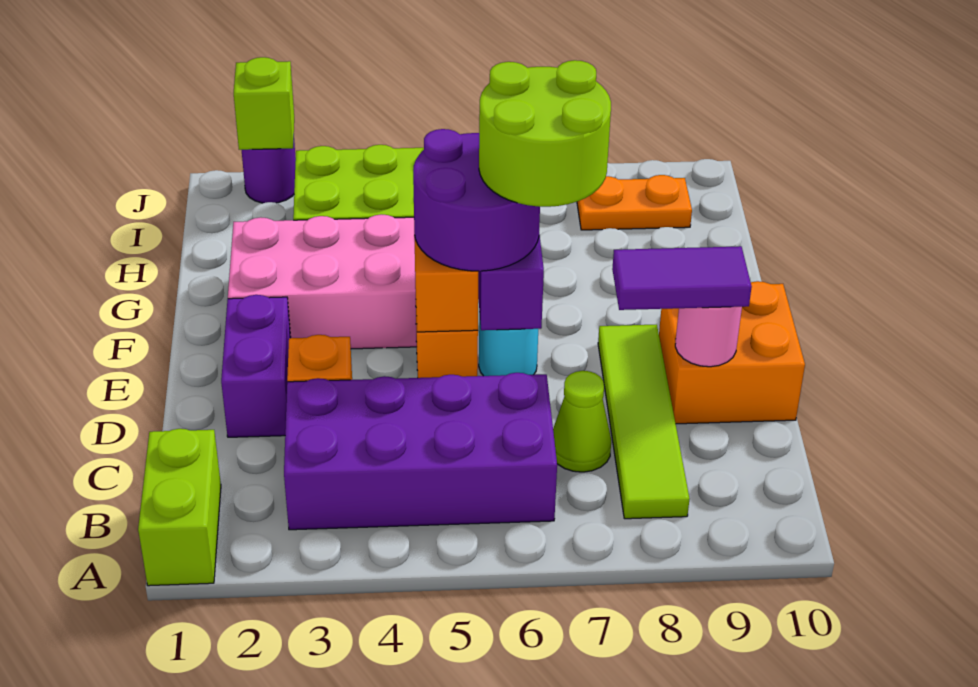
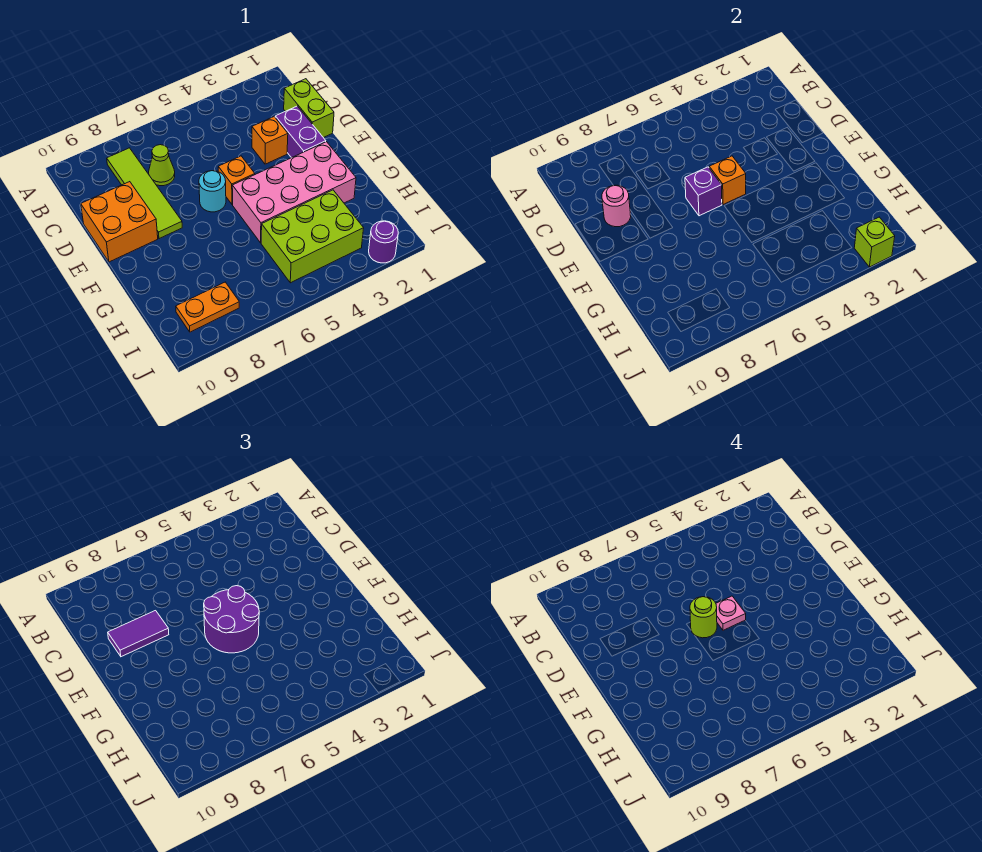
lime brick A1:B1 level 1 -> lime brick C1:D1 level 1
purple brick B3:C6 level 1 -> none
none -> pink plate E5 level 4
lime round brick E6:F7 level 4 -> lime round brick E6 level 4

